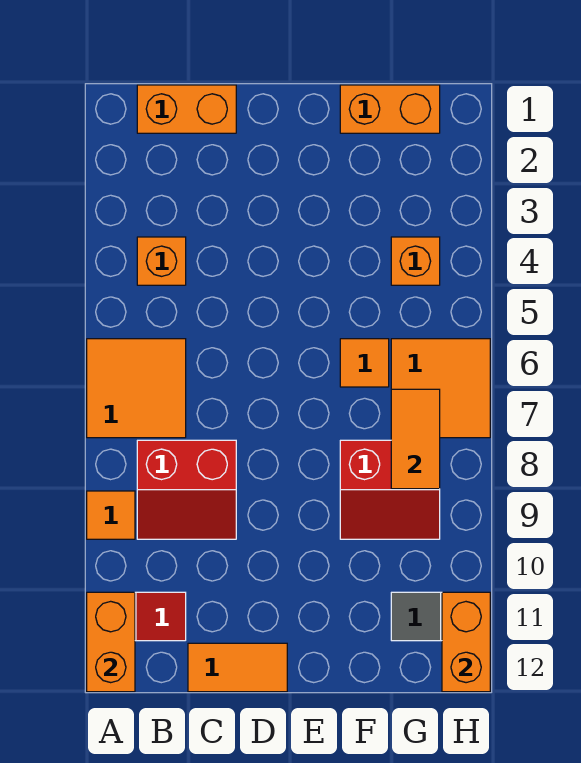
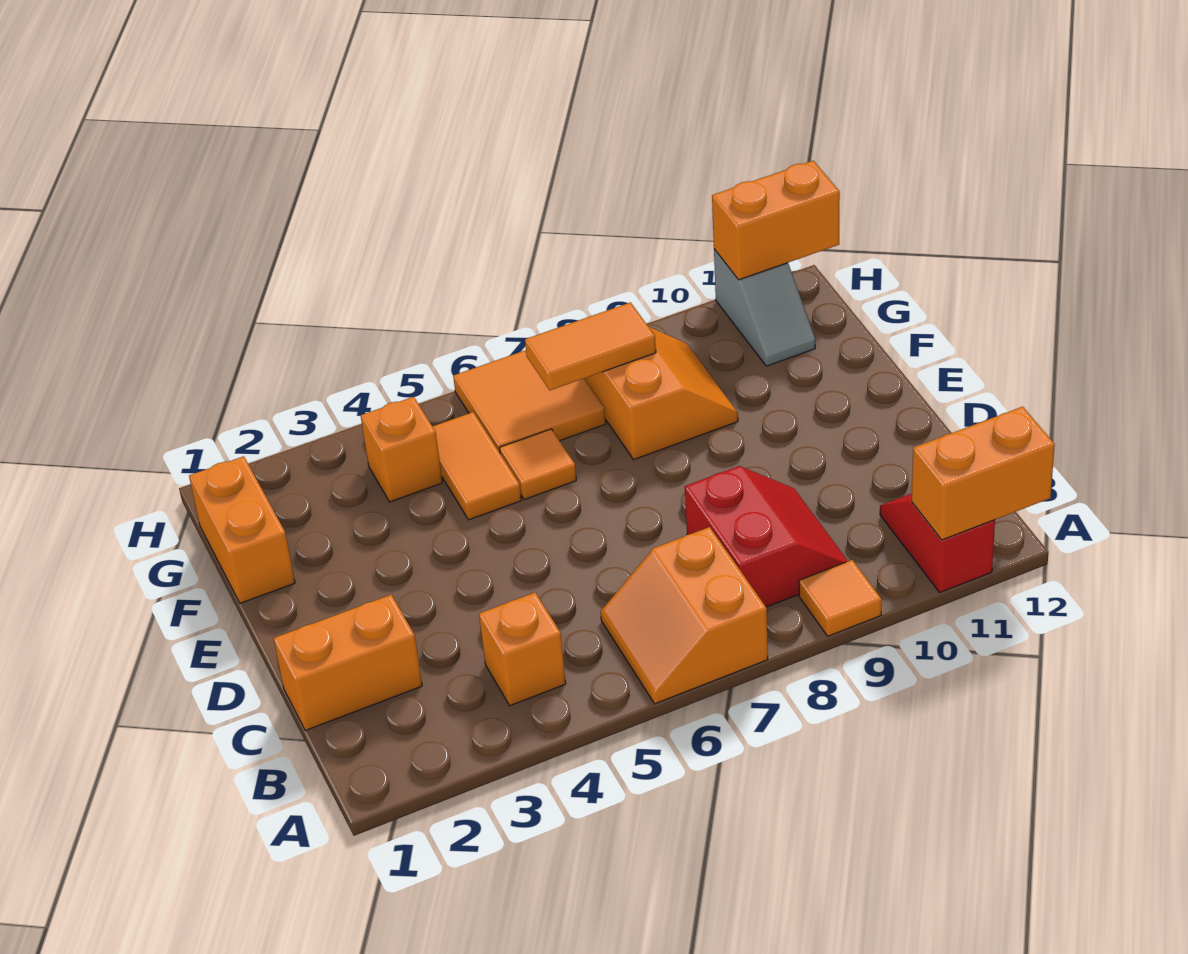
orange tile A6:B7 level 1 -> orange slope A6:B7 level 1 top 7
orange brick B1:C1 level 1 -> orange brick C1:C2 level 1
orange tile C12:D12 level 1 -> orange tile F5:G5 level 1
red slope F8:G9 level 1 top 8 -> orange slope F8:G9 level 1 top 8

